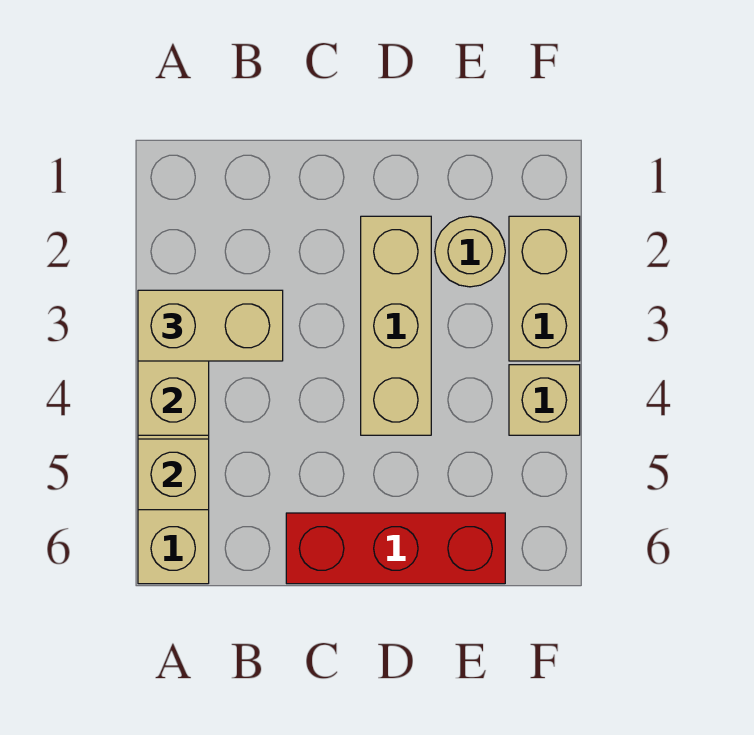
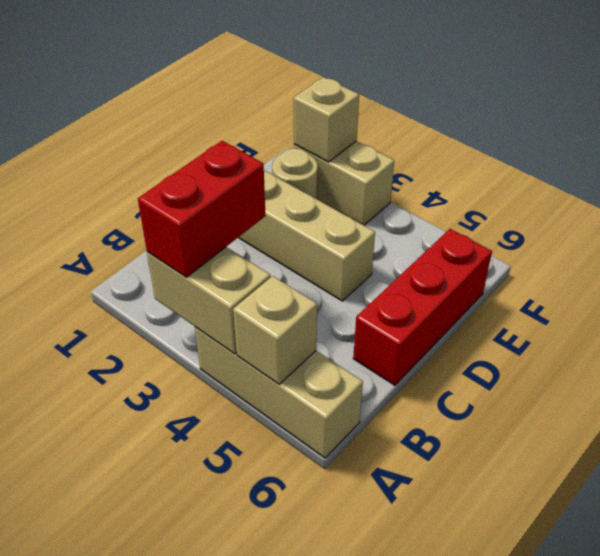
tan brick A3:B3 level 3 -> red brick A3:B3 level 3
tan brick F4 level 1 -> tan brick F2 level 2

